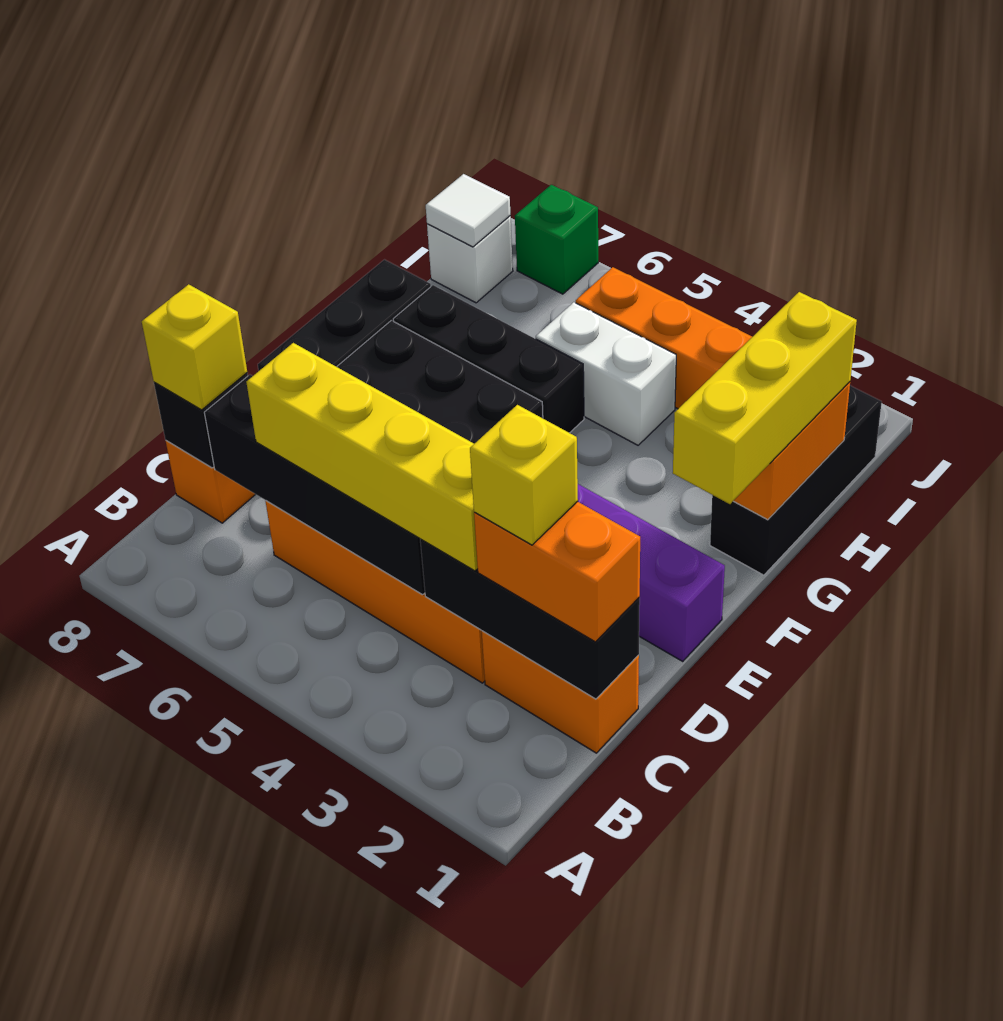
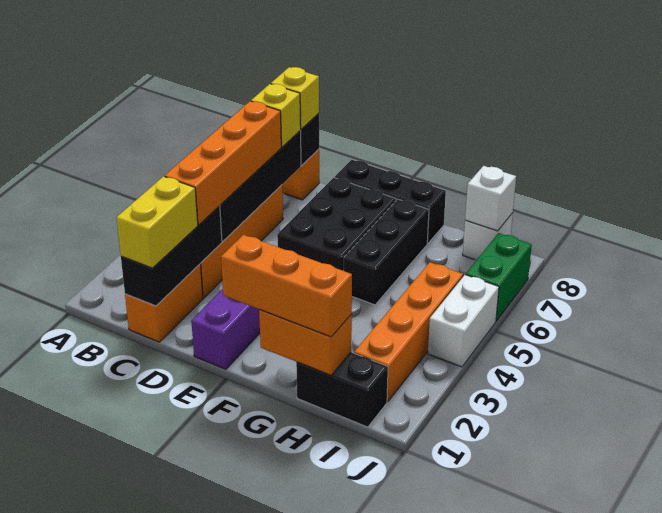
orange brick C1:C2 level 3 -> yellow brick C1:C2 level 3
yellow brick C2 level 4 -> yellow brick C7 level 3
yellow brick C3:C6 level 3 -> orange brick C3:C6 level 3
yellow brick F1:H1 level 3 -> orange brick F1:H1 level 3
black brick G1:I1 level 1 -> black brick H1:I1 level 1
white brick H4:H5 level 1 -> white brick J4:J5 level 1
white tile I8 level 2 -> white brick I8 level 2
green brick J7 level 1 -> green brick J6:J7 level 1

